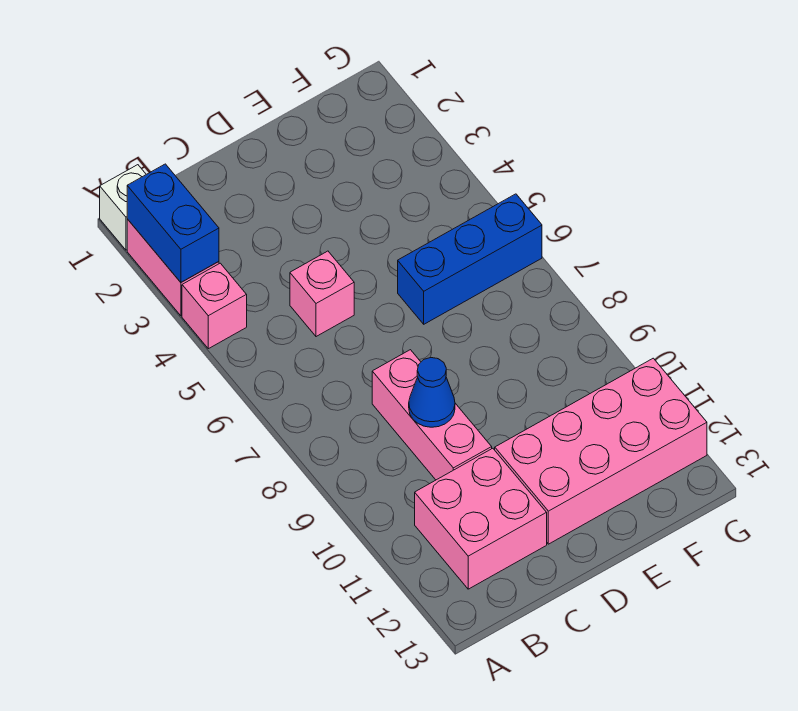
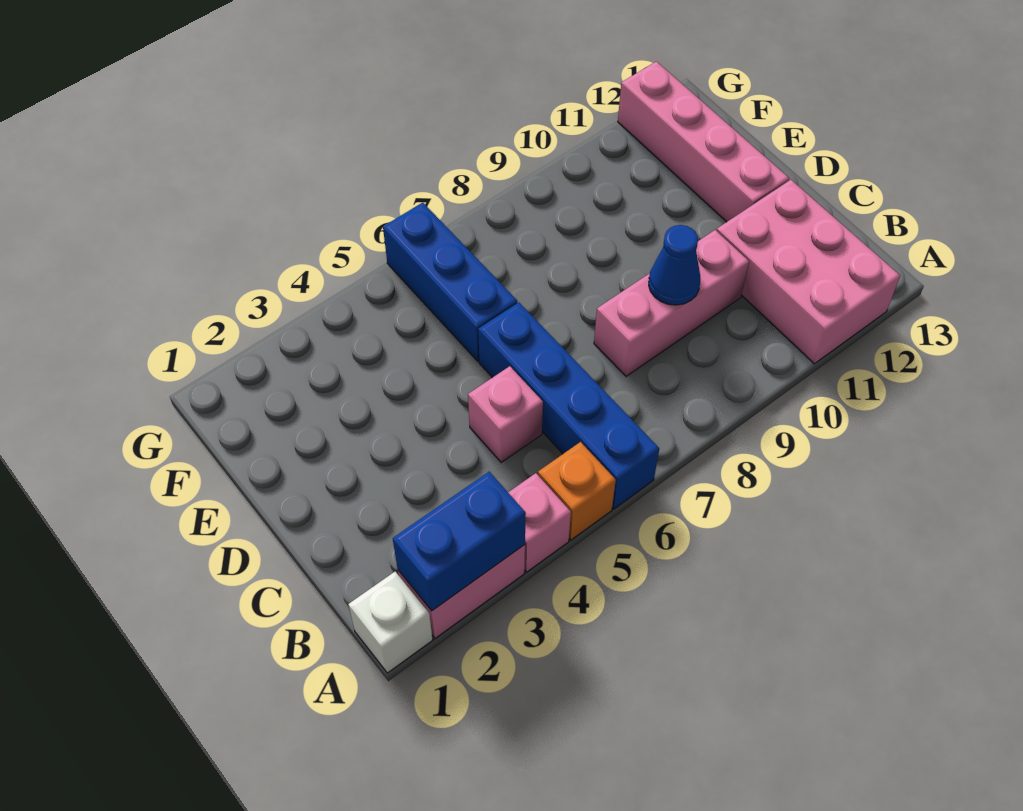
none -> orange brick A5 level 1
none -> blue brick A6:D6 level 1
pink brick B11:C12 level 1 -> pink brick A11:C12 level 1
pink brick D11:G12 level 1 -> pink brick D12:G12 level 1

